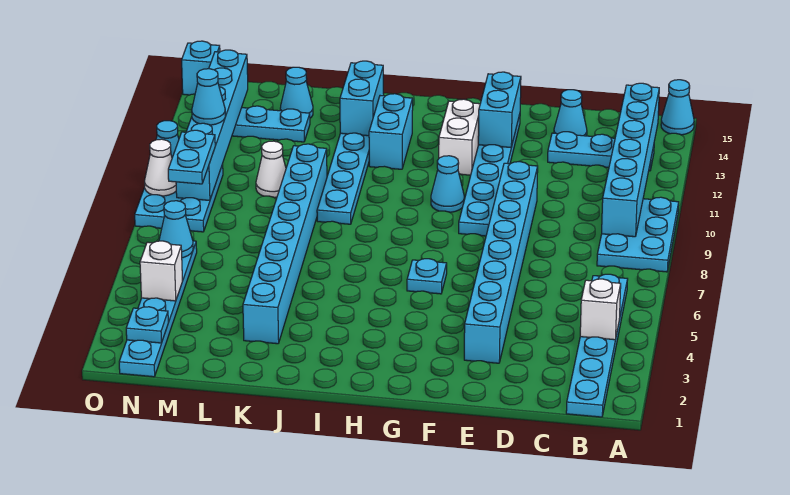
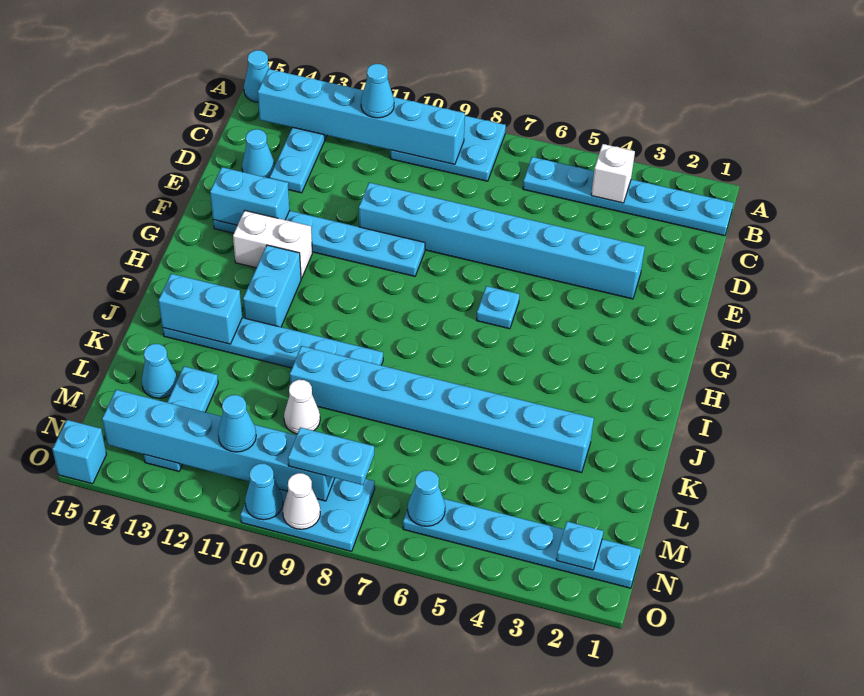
cyan cone G10 level 1 -> cyan cone B11 level 3
cyan brick I12:I13 level 1 -> cyan brick H12:I12 level 1
white brick N4 level 2 -> none

